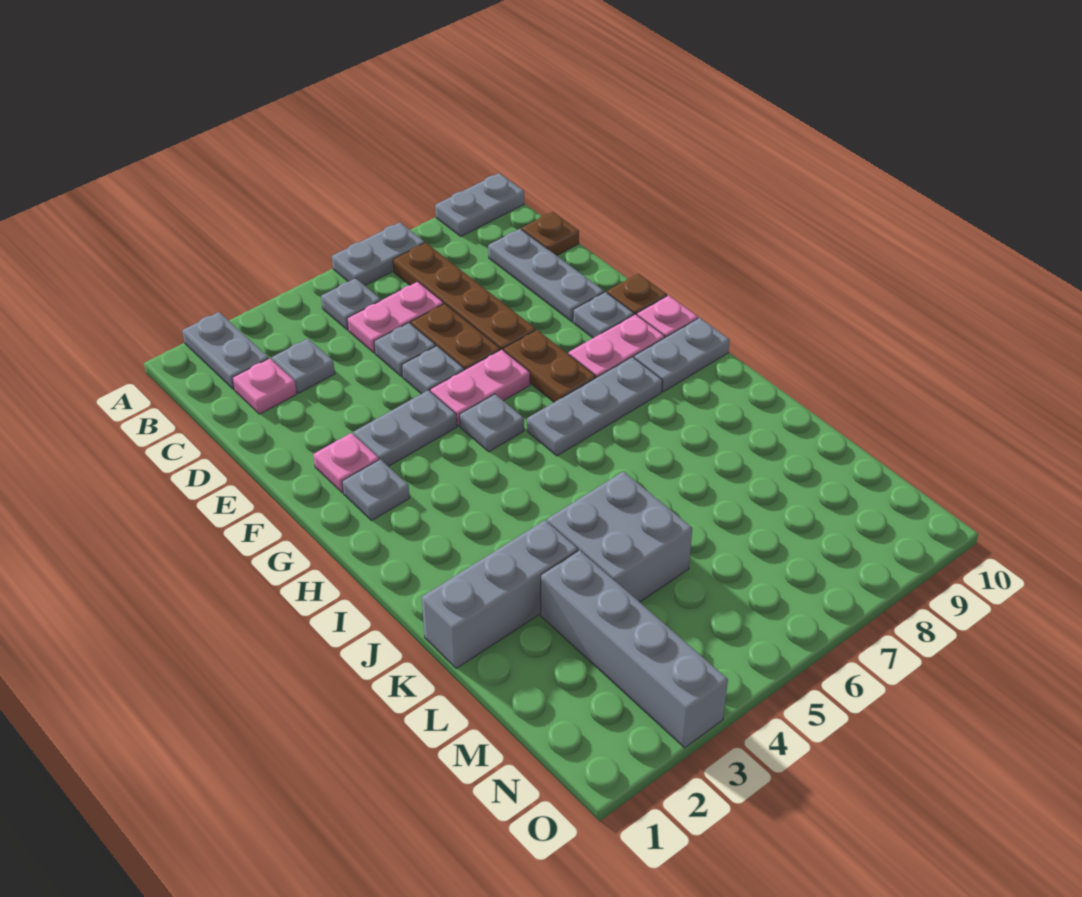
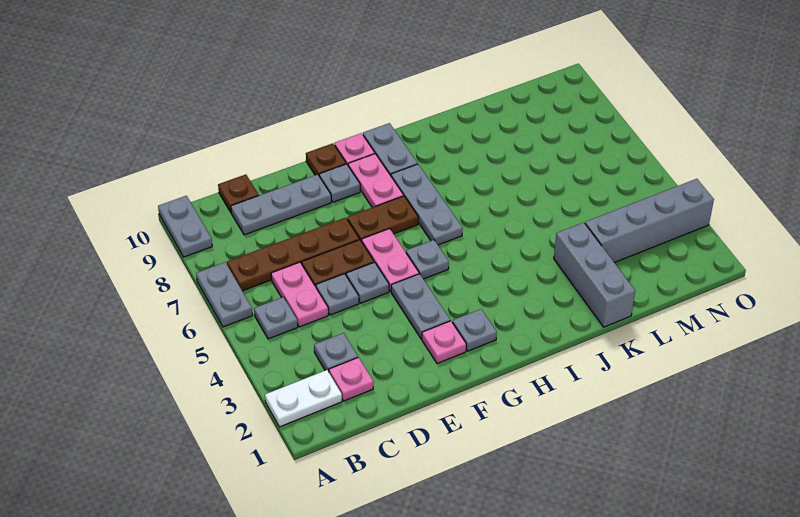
grey plate A2:B2 level 1 -> white plate A2:B2 level 1
grey brick K4:L5 level 1 -> none

